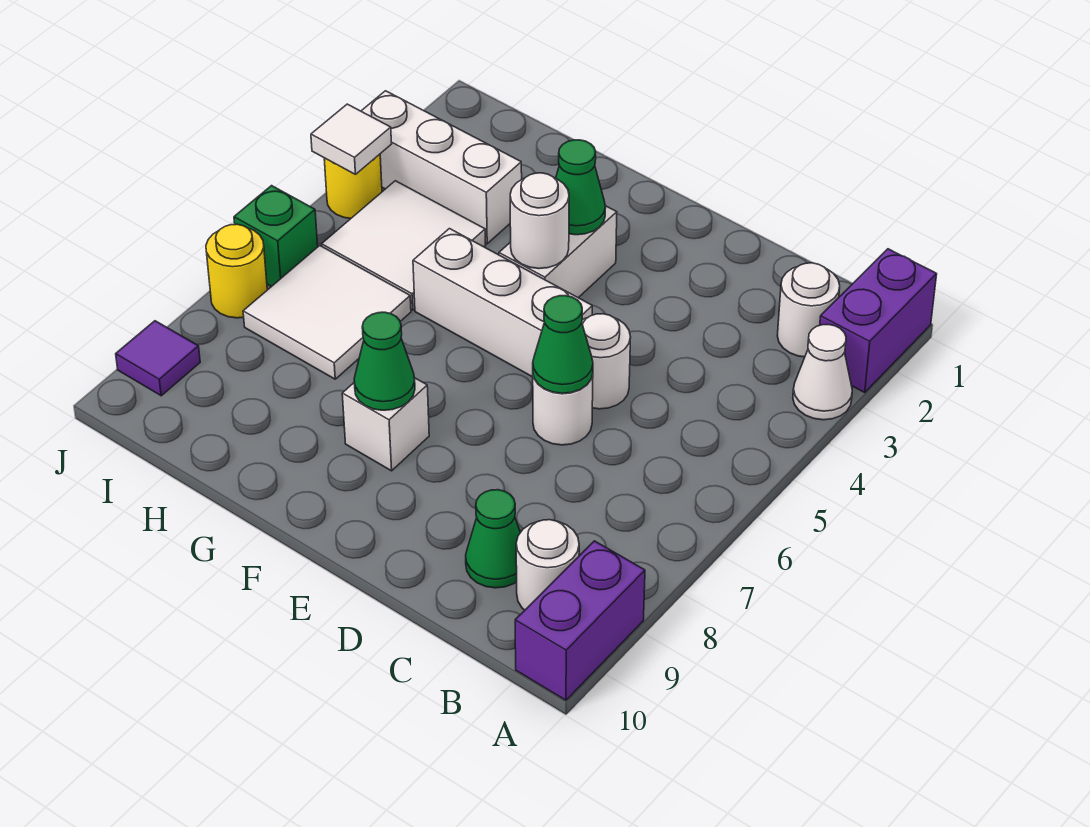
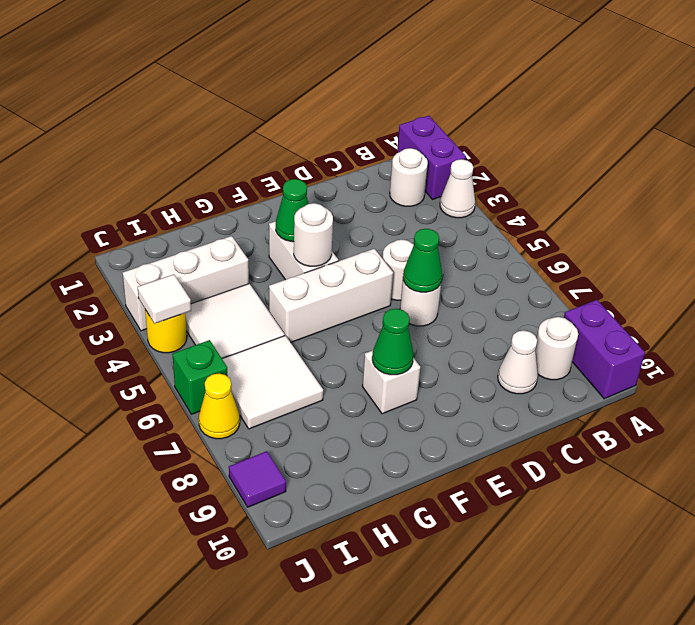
green cone C9 level 1 -> white cone C9 level 1
yellow round brick J7 level 1 -> yellow cone J7 level 1

